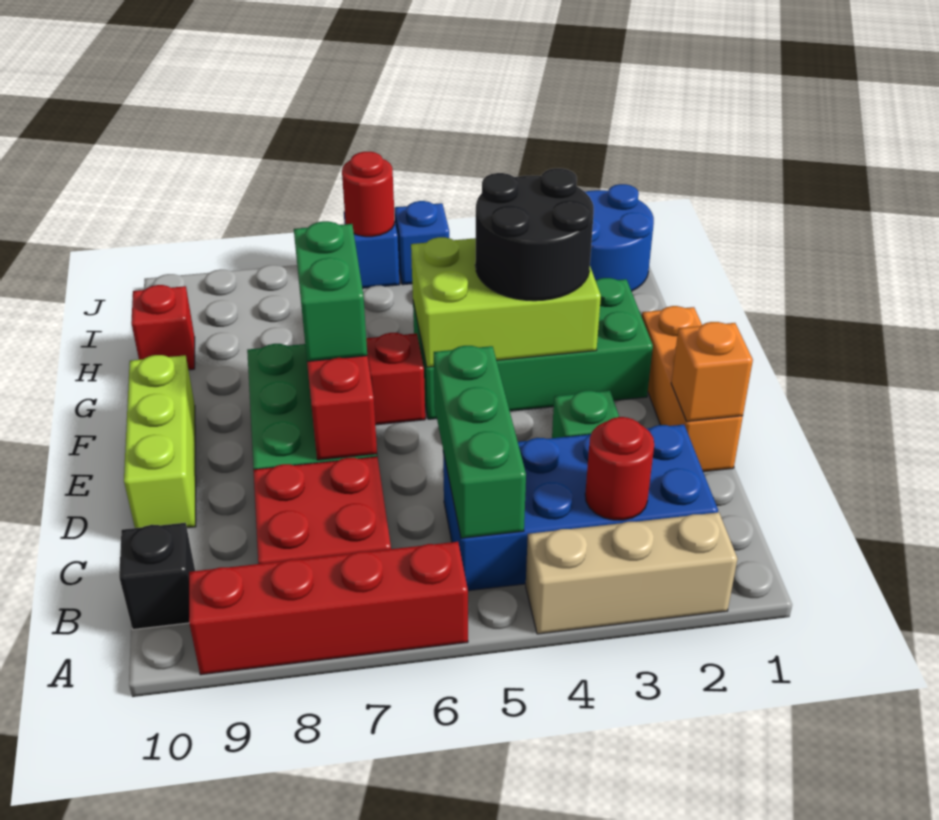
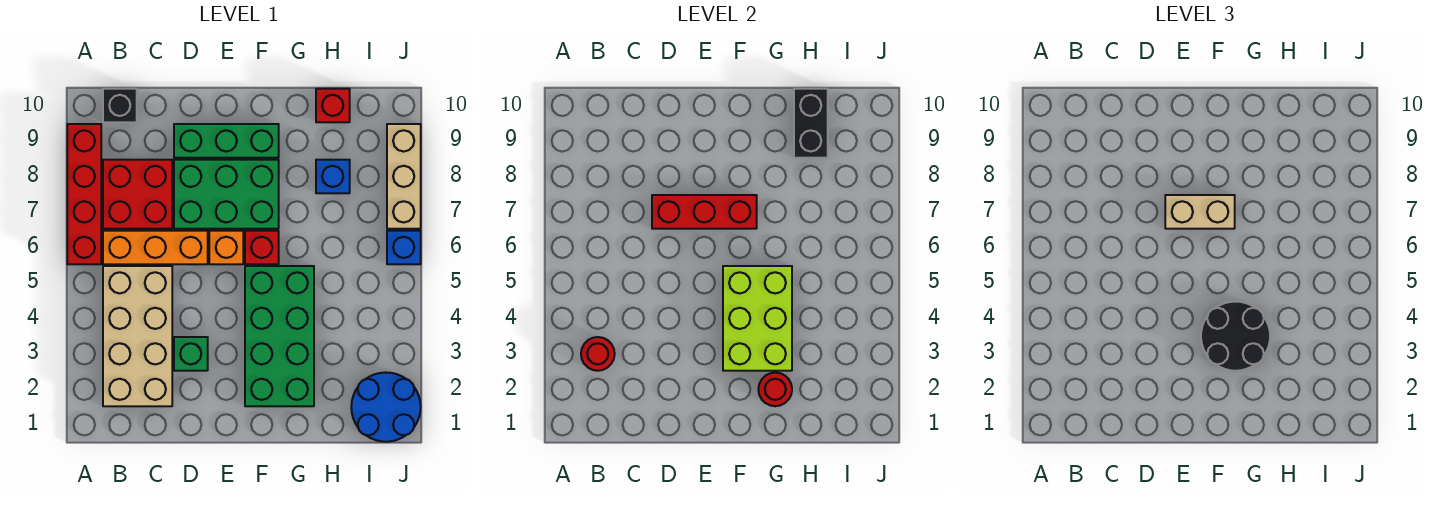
tan brick A2:A4 level 1 -> tan brick J7:J9 level 1
blue brick B2:C5 level 1 -> tan brick B2:C5 level 1
green brick B5:D5 level 2 -> green brick D9:F9 level 1
orange brick D1:F1 level 1 -> orange brick B6:D6 level 1
orange brick D1 level 2 -> orange brick E6 level 1
lime brick D10:F10 level 1 -> none
green brick E7:F7 level 3 -> tan brick E7:F7 level 3
none -> black brick H9:H10 level 2
blue brick J5 level 1 -> blue brick H8 level 1
red round brick J6 level 2 -> red round brick G2 level 2

